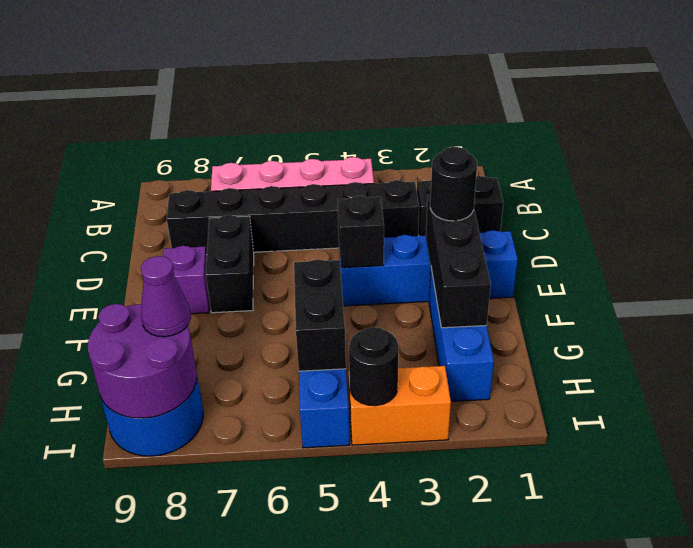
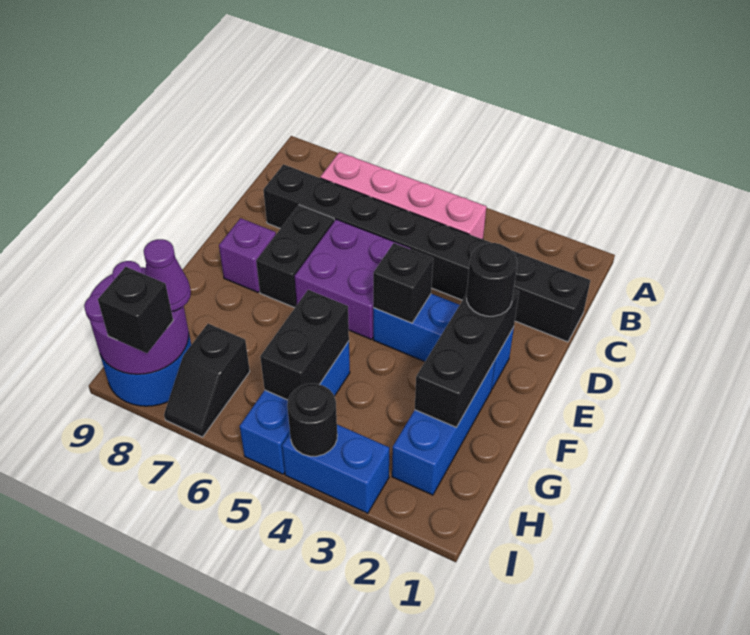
none -> purple brick D5:E6 level 1
blue brick E1:E4 level 1 -> blue brick E2:E4 level 1
none -> black slope H7:I7 level 1 top H
orange brick I3:I4 level 1 -> blue brick I3:I4 level 1
none -> black brick I8 level 3

